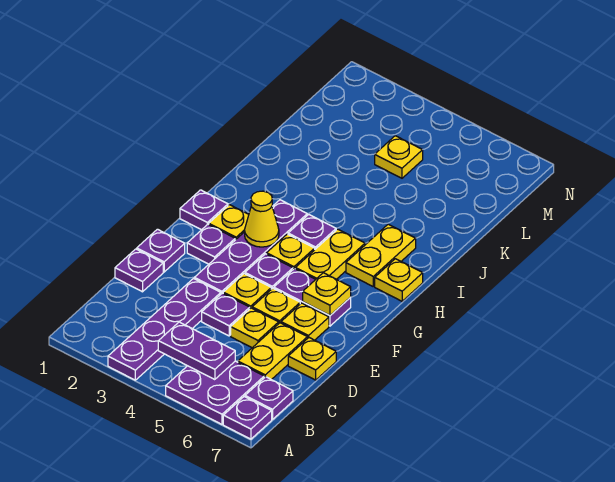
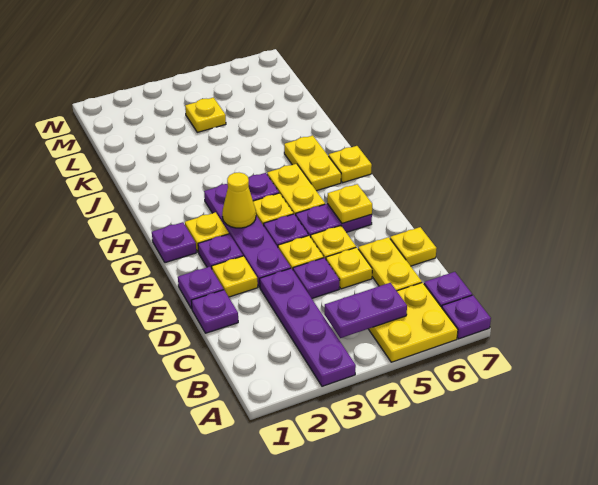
purple plate A5:B6 level 1 -> yellow plate A5:B6 level 1
yellow plate E6 level 1 -> yellow plate E2 level 1

